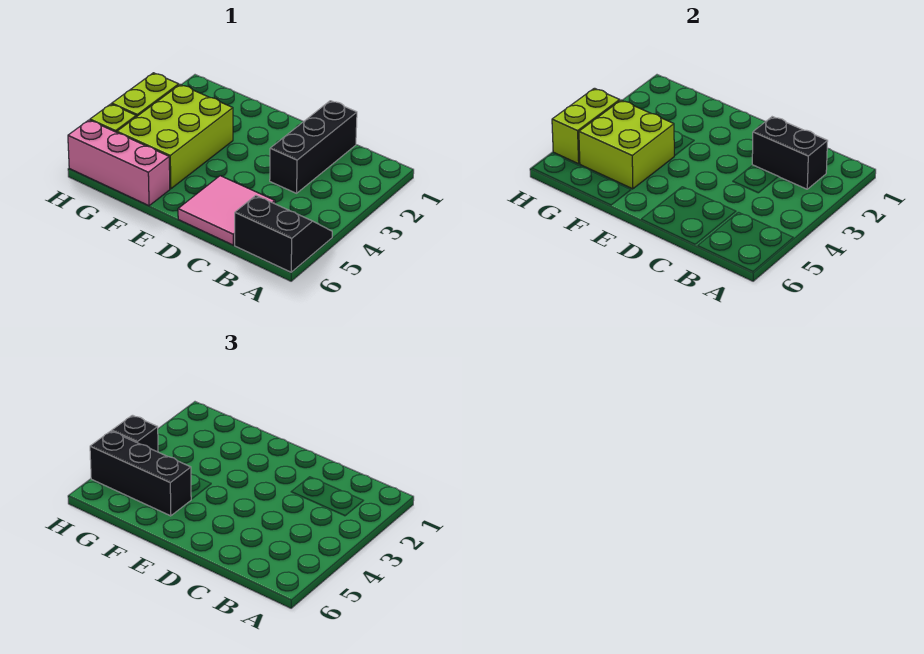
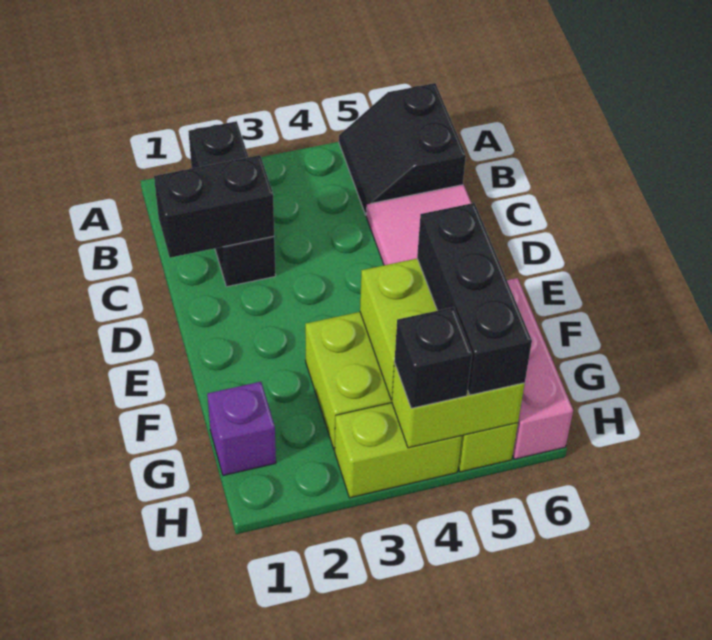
black brick B2:C2 level 2 -> black brick C1:C2 level 2
black brick C1:C3 level 1 -> black brick A2:C2 level 1
none -> purple brick G1 level 1

